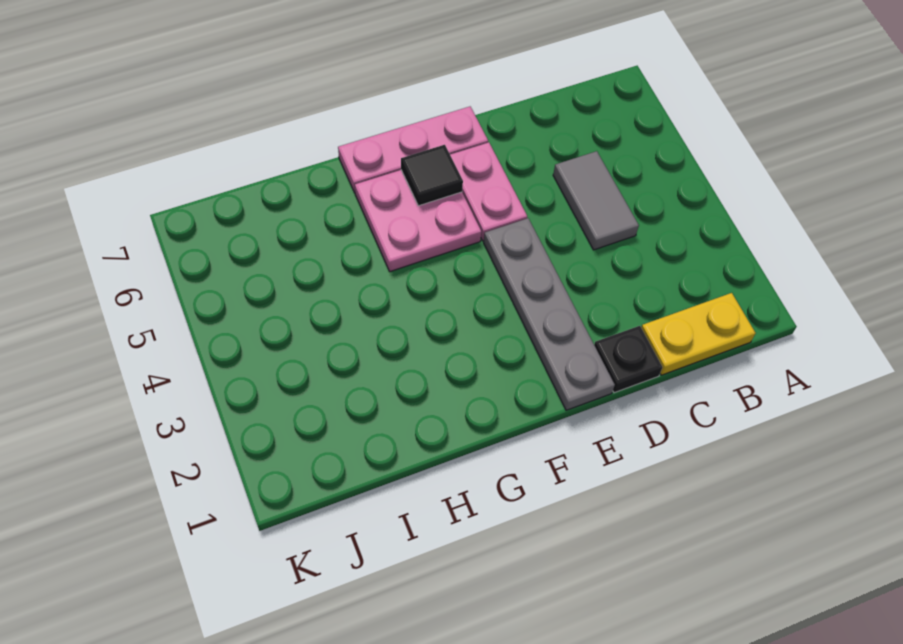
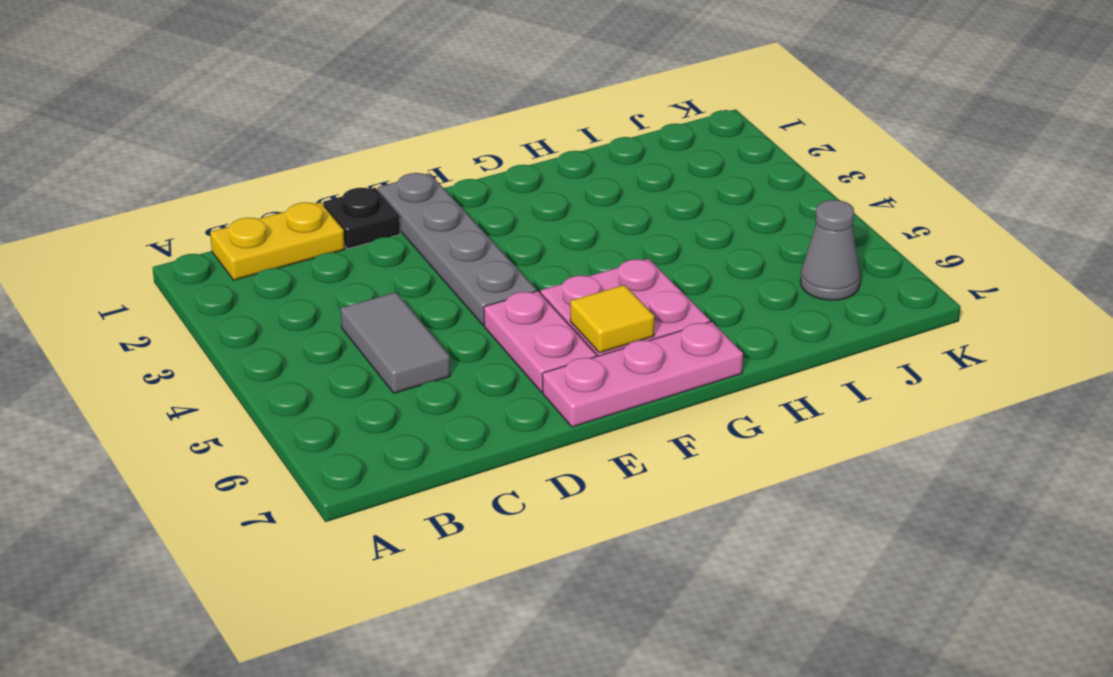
black tile F6 level 2 -> yellow tile F6 level 2
none -> grey cone J6 level 1

